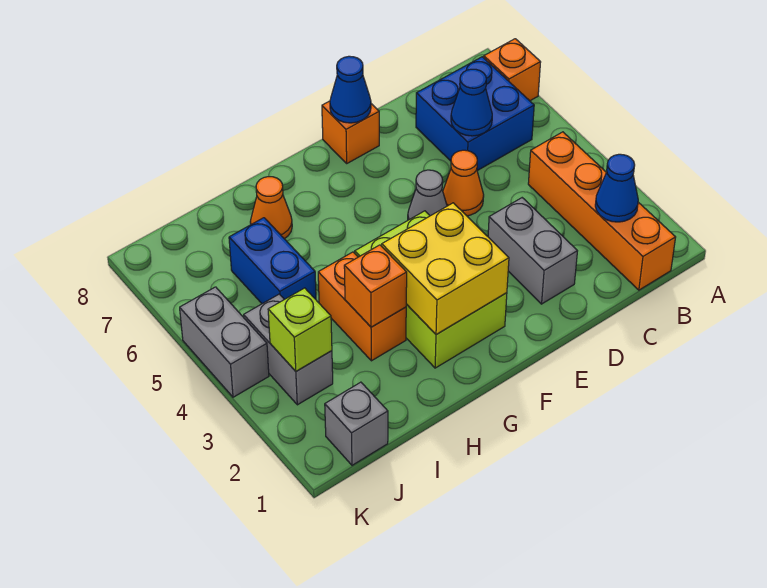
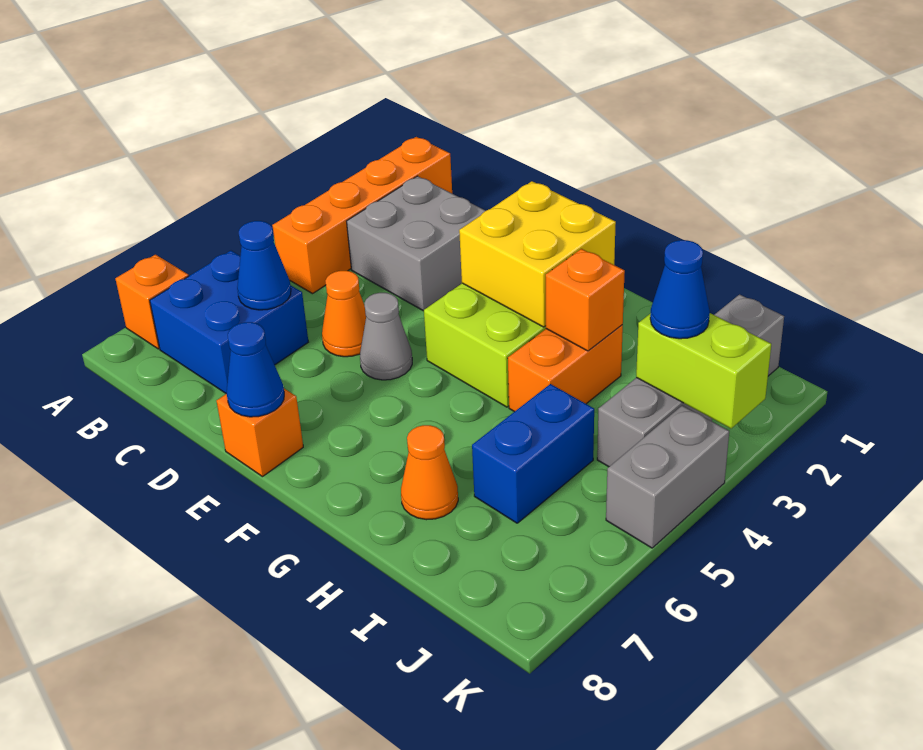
blue cone B2 level 2 -> blue cone J3 level 3
grey brick D2:D3 level 1 -> grey brick C2:D3 level 1
lime brick J3 level 2 -> lime brick J3:K3 level 2

